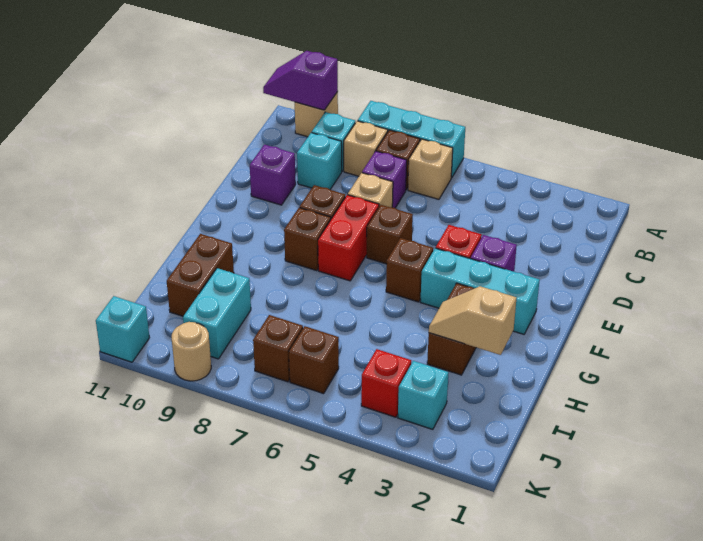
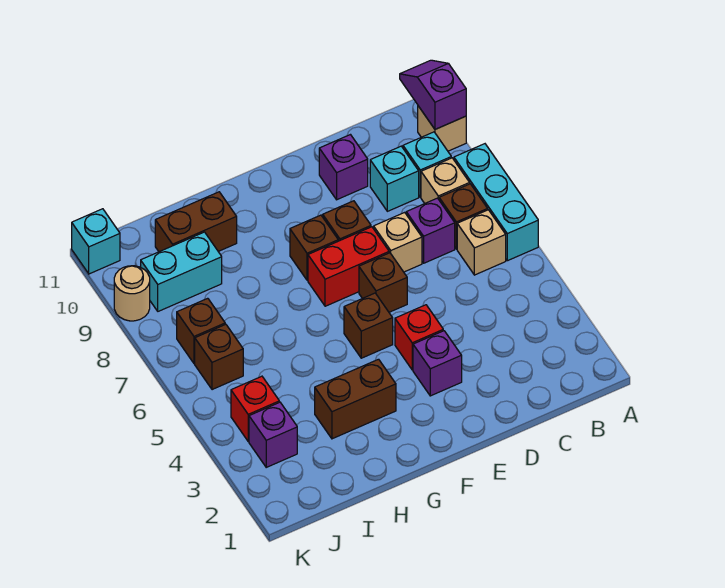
cyan brick F2:F4 level 1 -> none
tan slope H2:H3 level 2 top 2 -> none
cyan brick J3 level 1 -> purple brick J3 level 1

